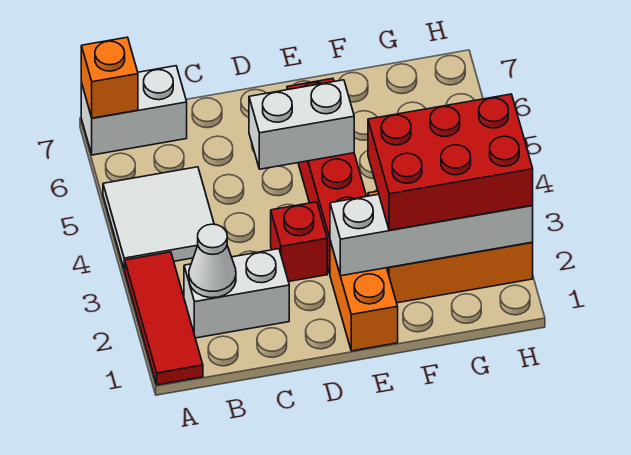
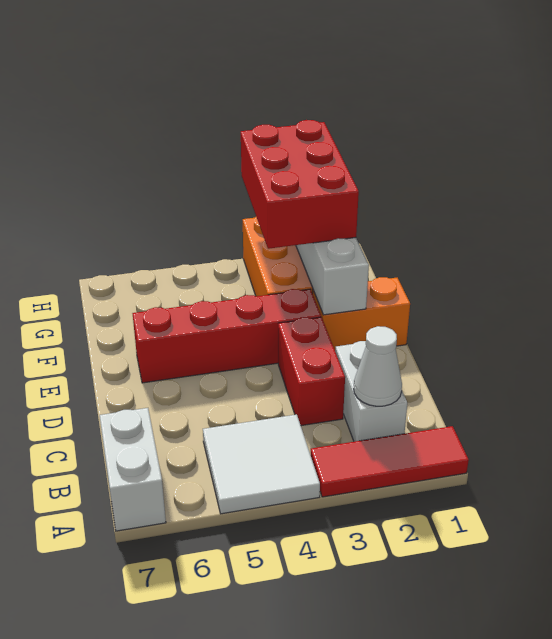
orange brick A7 level 2 -> none
red brick D3 level 1 -> red brick C3:D3 level 1
white brick D5:E5 level 2 -> none

